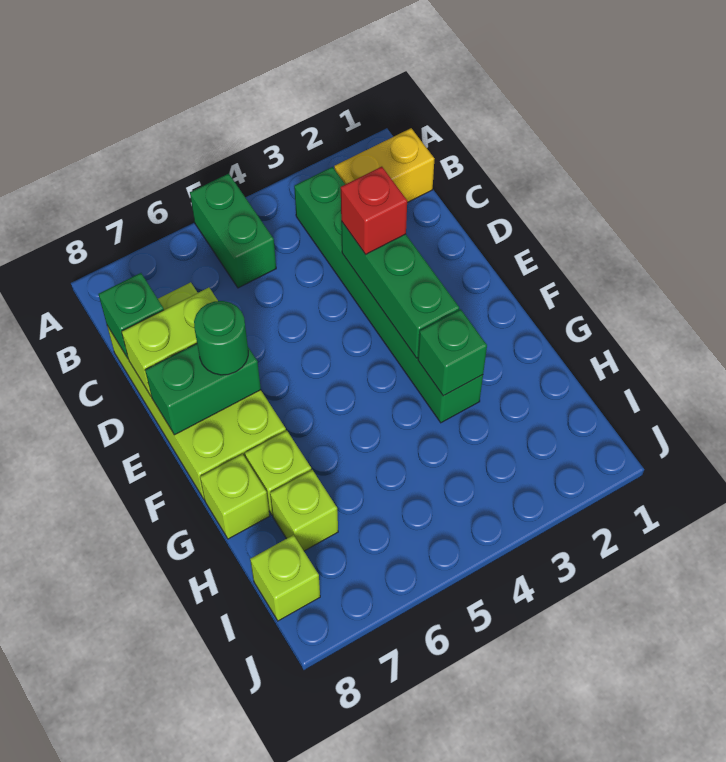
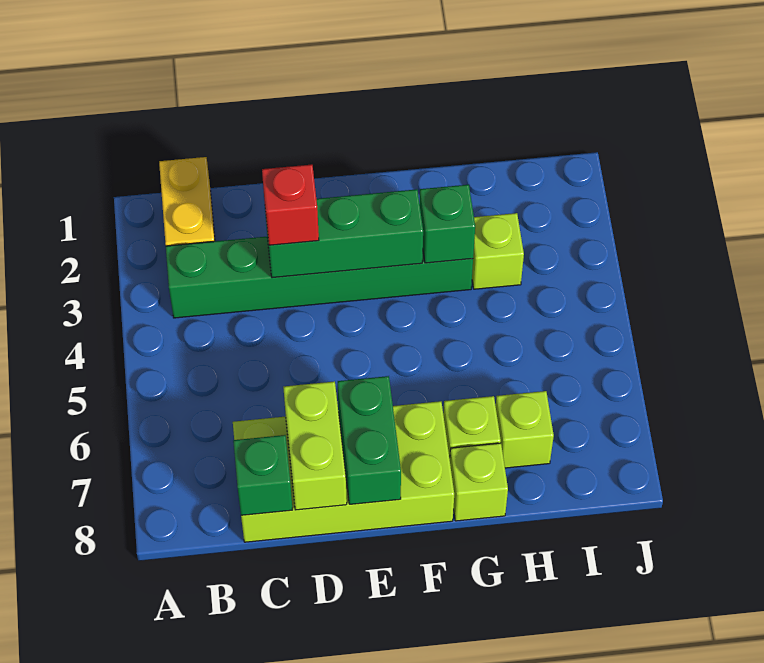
green brick A5:B5 level 1 -> none
green round brick E7 level 3 -> none
lime brick I8 level 1 -> lime brick H3 level 1

